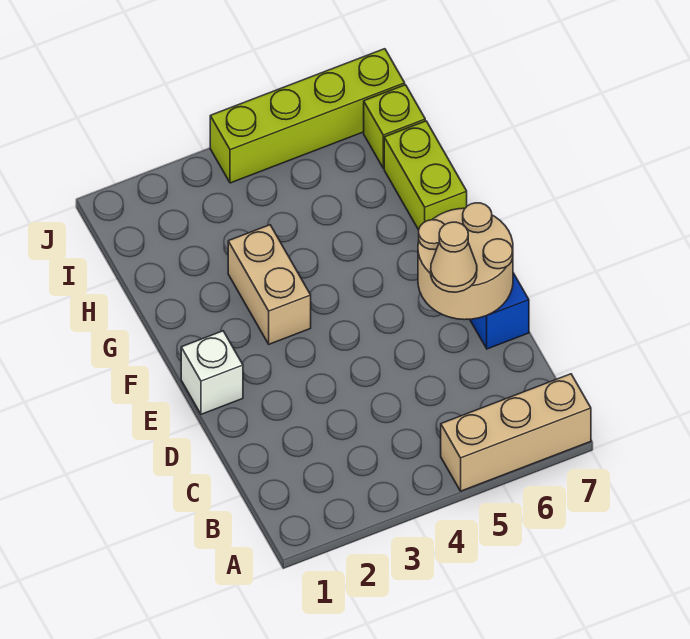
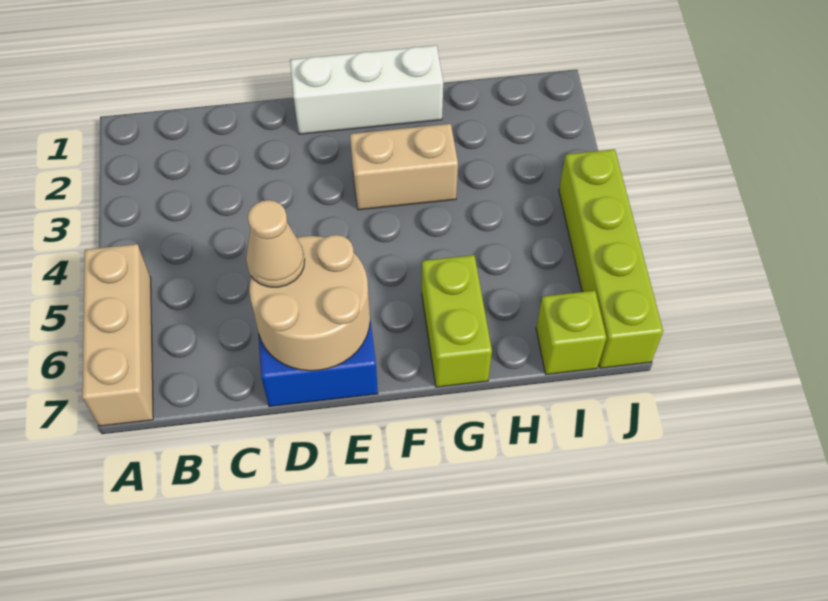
white brick E1 level 1 -> white brick E1:G1 level 1
lime brick G7:H7 level 1 -> lime brick G6:G7 level 1

